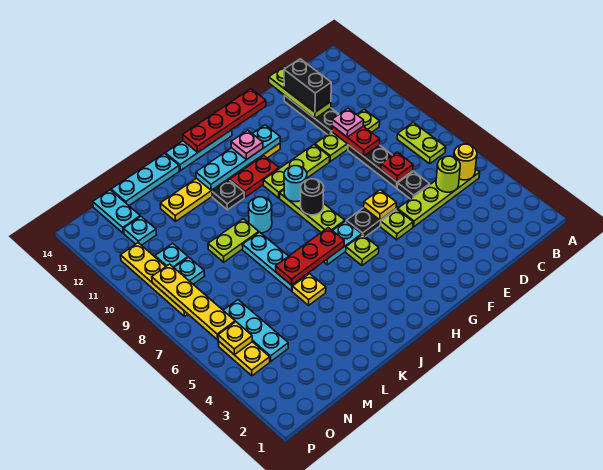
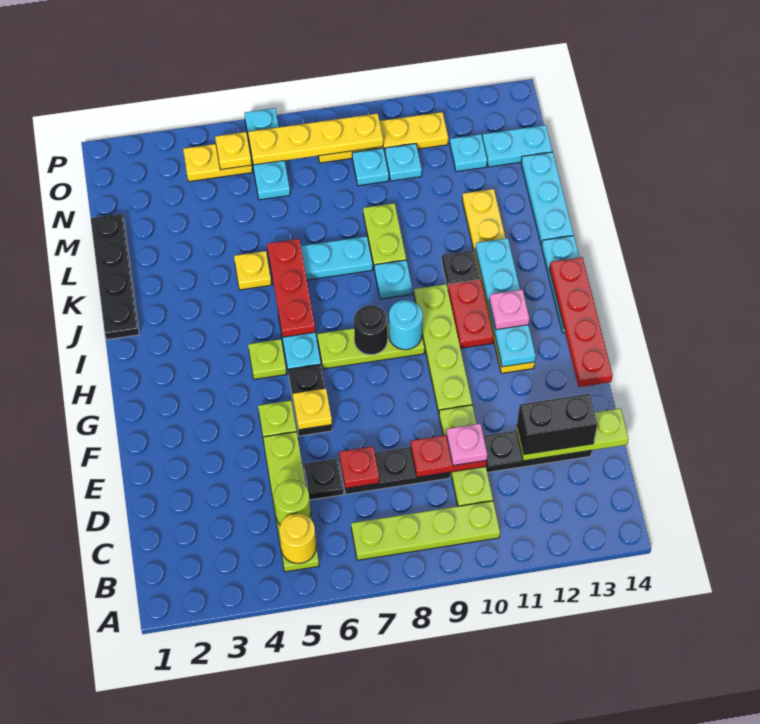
lime plate B7:B8 level 1 -> lime plate B7:B10 level 1
lime plate F10:H10 level 1 -> lime plate F10:I10 level 1
none -> black plate J1:M1 level 1
cyan round brick J9 level 1 -> cyan plate J9 level 1
cyan plate N4:N6 level 1 -> cyan plate N6:P6 level 1

